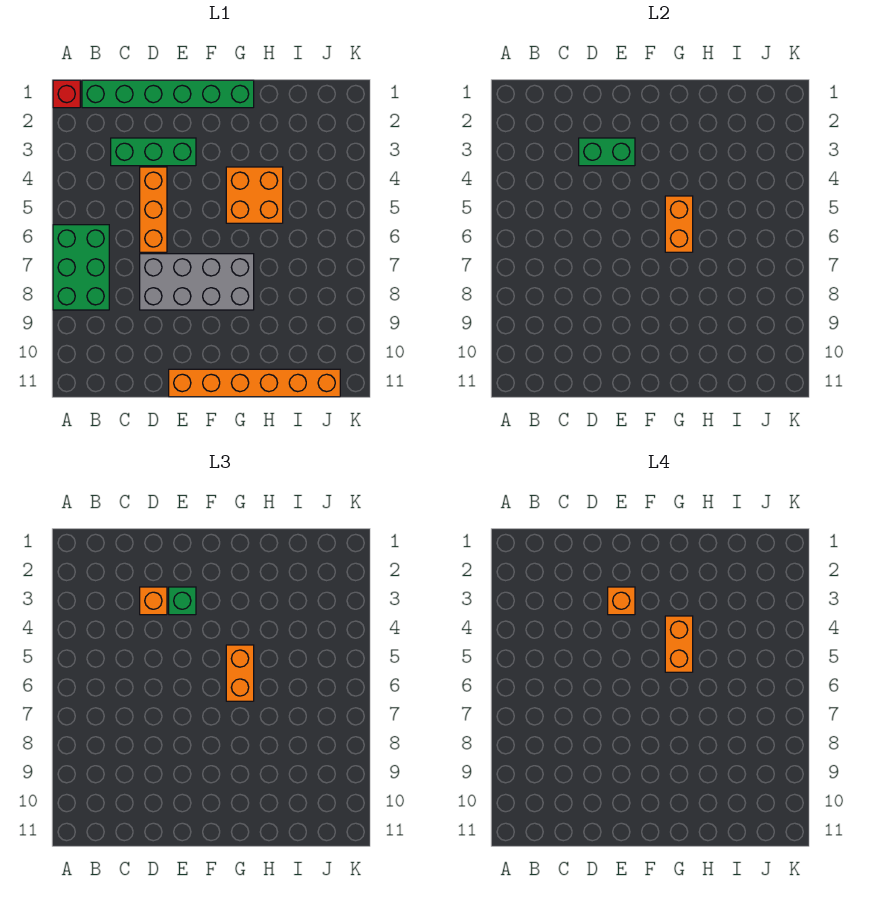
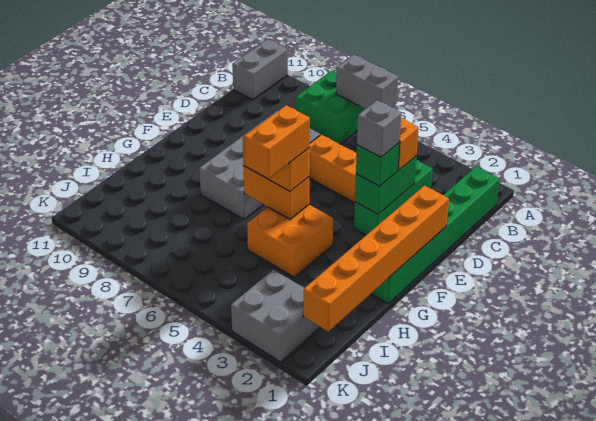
red brick A1 level 1 -> none
green brick A6:B8 level 1 -> green brick A7:B8 level 1
none -> grey brick A6:A7 level 2
none -> grey brick A11:B11 level 1
orange brick E3 level 4 -> grey brick E3 level 4
orange brick E11:J11 level 1 -> orange brick E1:J1 level 2
orange brick G4:G5 level 4 -> orange brick G5:H5 level 4
none -> grey brick J2:K3 level 1

